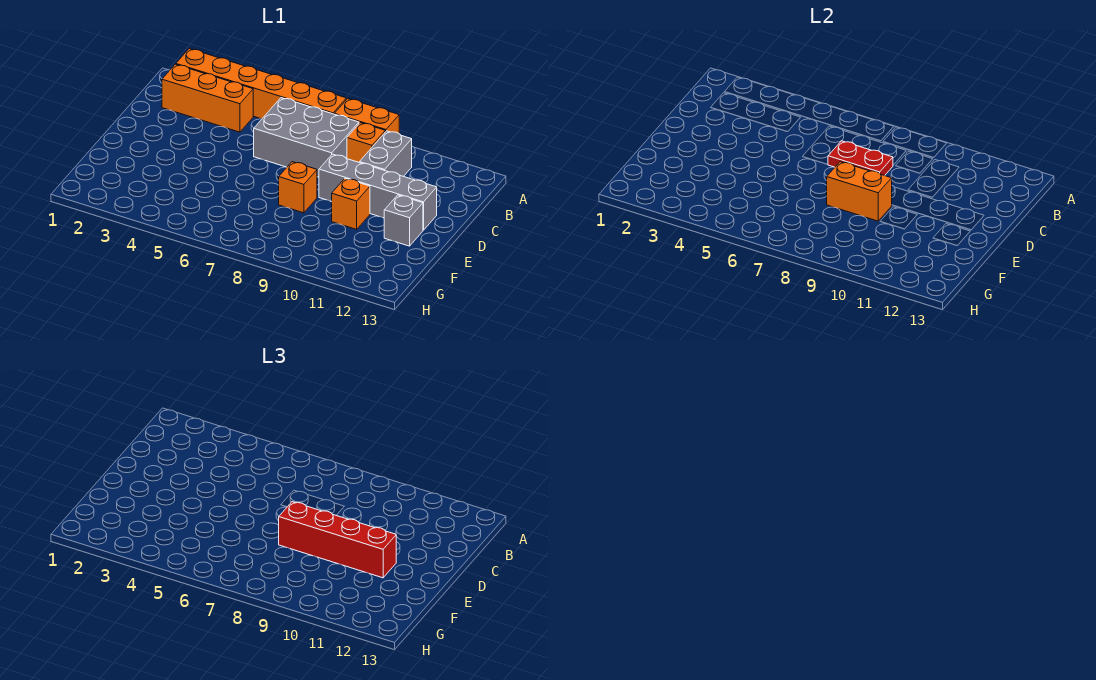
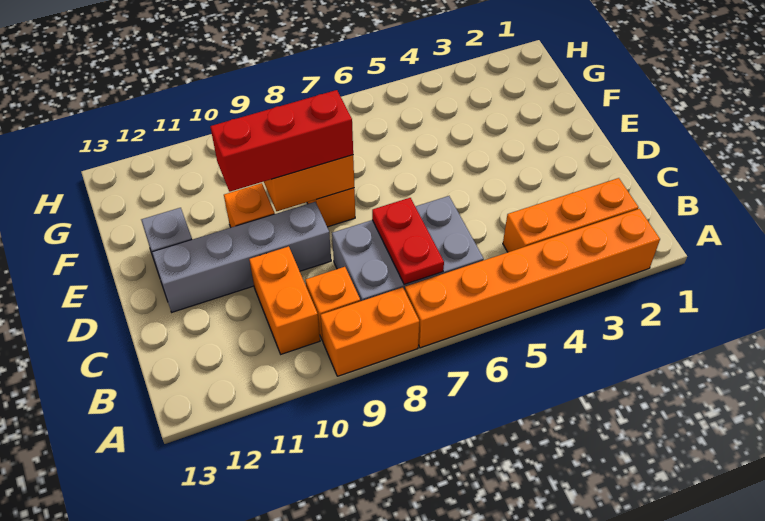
grey brick B10:C10 level 1 -> orange brick B10:C10 level 1
red plate C7:C8 level 2 -> red plate B7:C7 level 2
red brick E8:E11 level 3 -> red brick E8:E10 level 3

